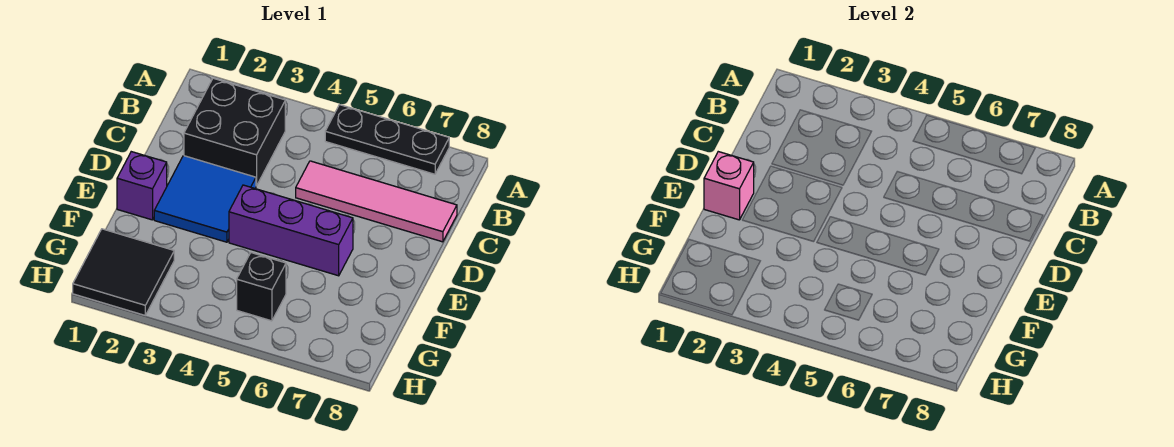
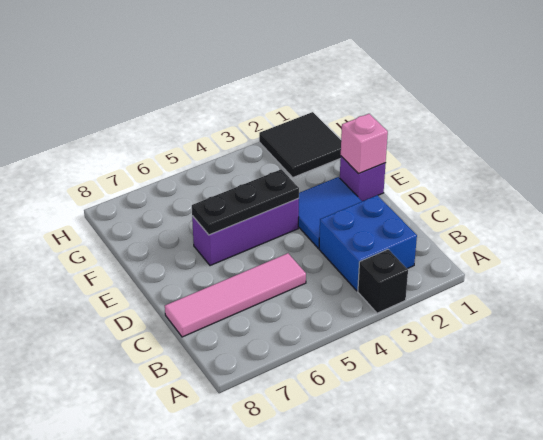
black plate A5:A7 level 1 -> black plate E4:E6 level 2
black brick B2:C3 level 1 -> blue brick B2:C3 level 1
black brick G5 level 1 -> black brick A3 level 1

